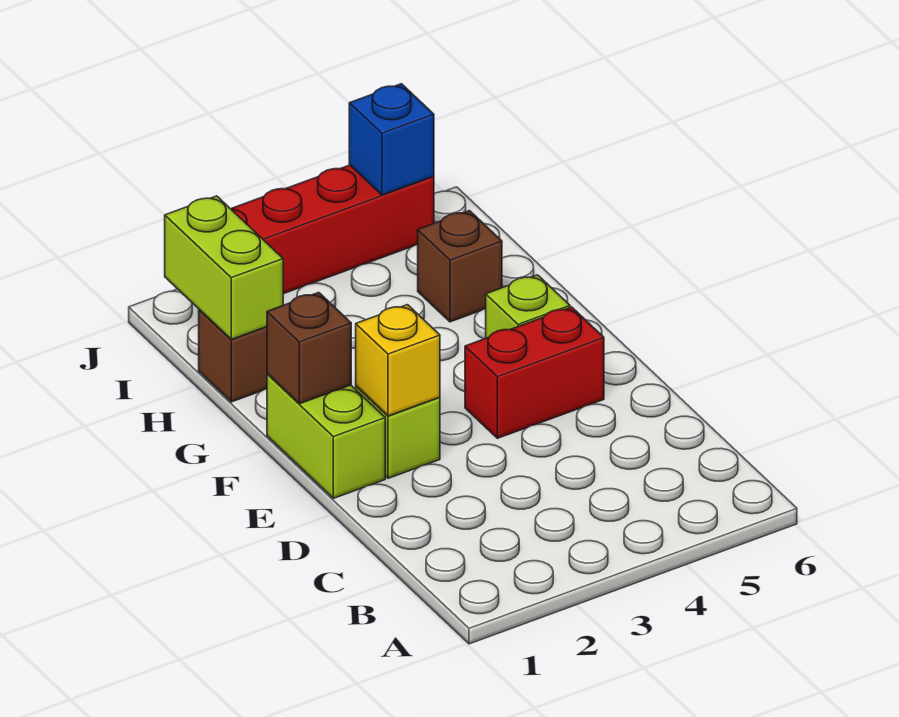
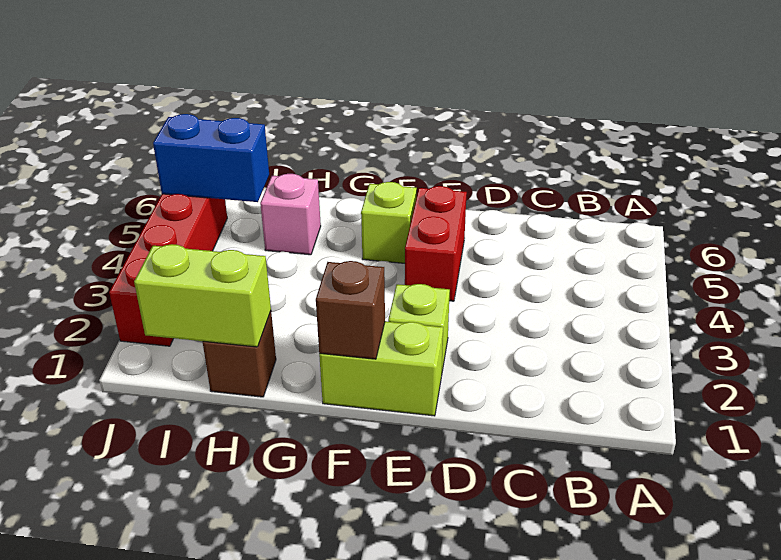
yellow brick E2 level 2 -> none
brown brick H5 level 1 -> pink brick H5 level 1
blue brick J5 level 2 -> blue brick I5:J5 level 2

